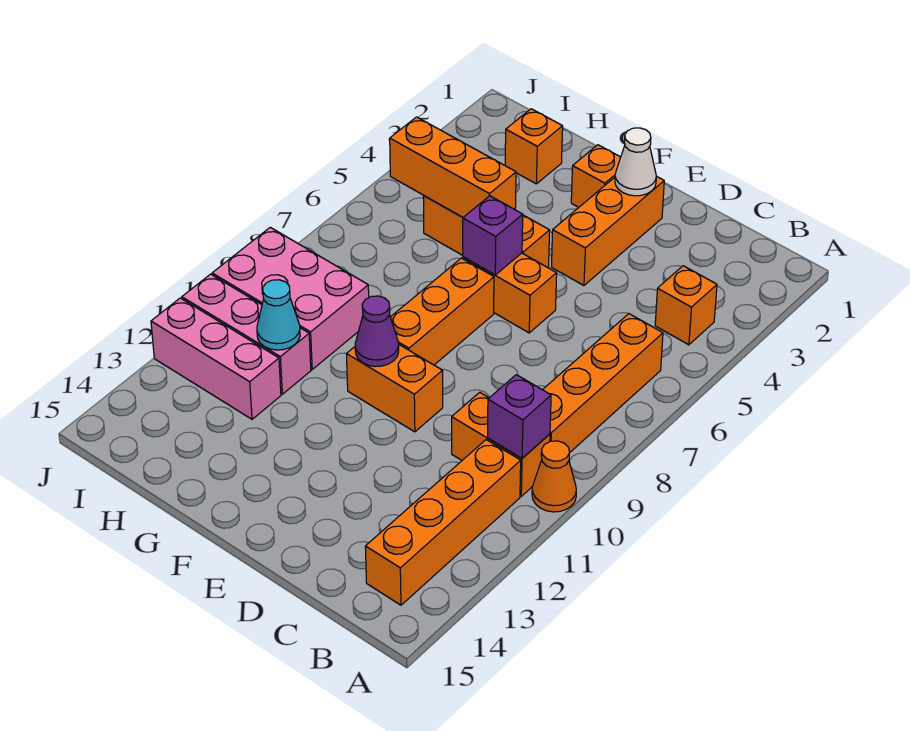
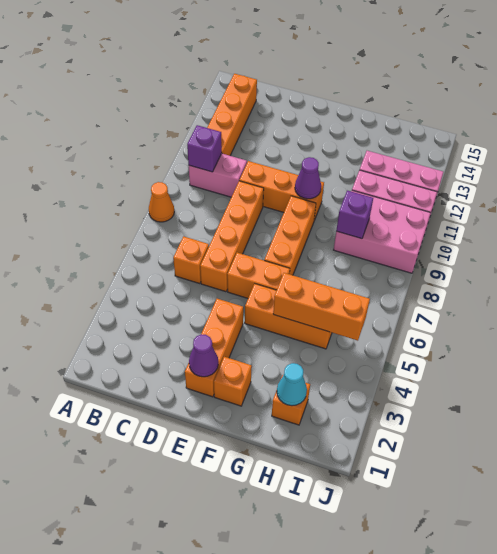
orange cone A10 level 1 -> orange cone A8 level 1
orange brick B4 level 1 -> orange brick C6 level 1
orange brick B6:B9 level 1 -> orange brick D6:D9 level 1
orange brick B10:C10 level 1 -> pink brick B10:C10 level 1
white cone E2 level 2 -> purple cone E2 level 2
orange brick E10:F10 level 1 -> orange brick D10:F10 level 1
purple brick F6 level 2 -> purple brick H9 level 2
cyan cone H11 level 2 -> cyan cone H2 level 2

